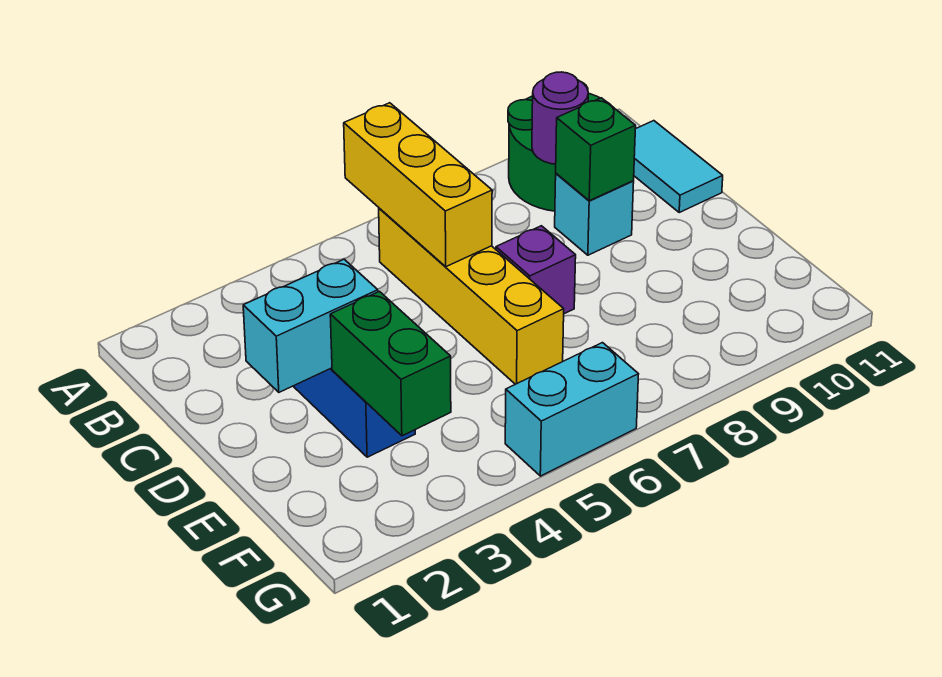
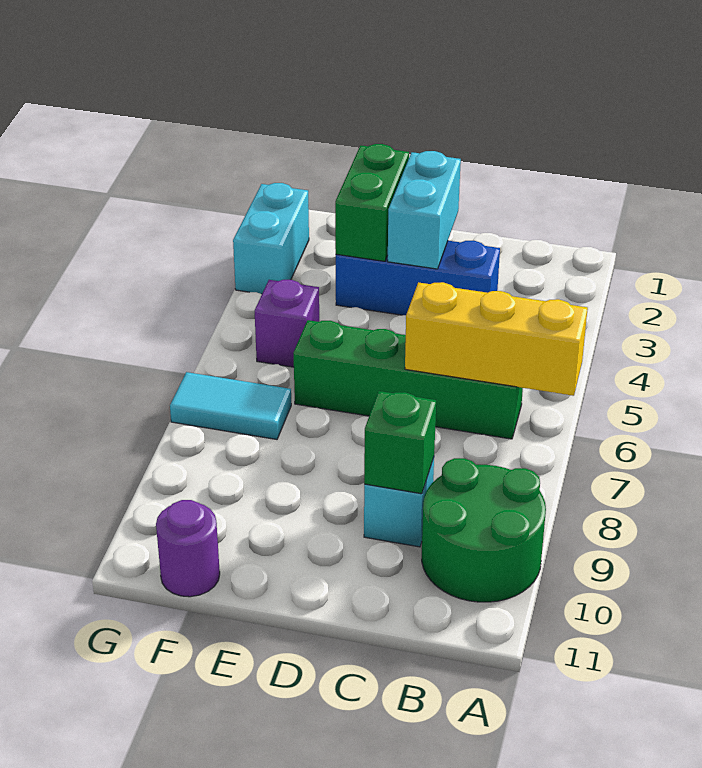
yellow brick B6:E6 level 1 -> green brick B6:E6 level 1
purple round brick B9 level 2 -> purple round brick F11 level 1
cyan tile B11:C11 level 1 -> cyan tile F7:G7 level 1
purple brick D7 level 1 -> purple brick F5 level 1
green brick E3:F3 level 2 -> green brick E2:E3 level 2
cyan brick G5:G6 level 1 -> cyan brick G2:G3 level 1

